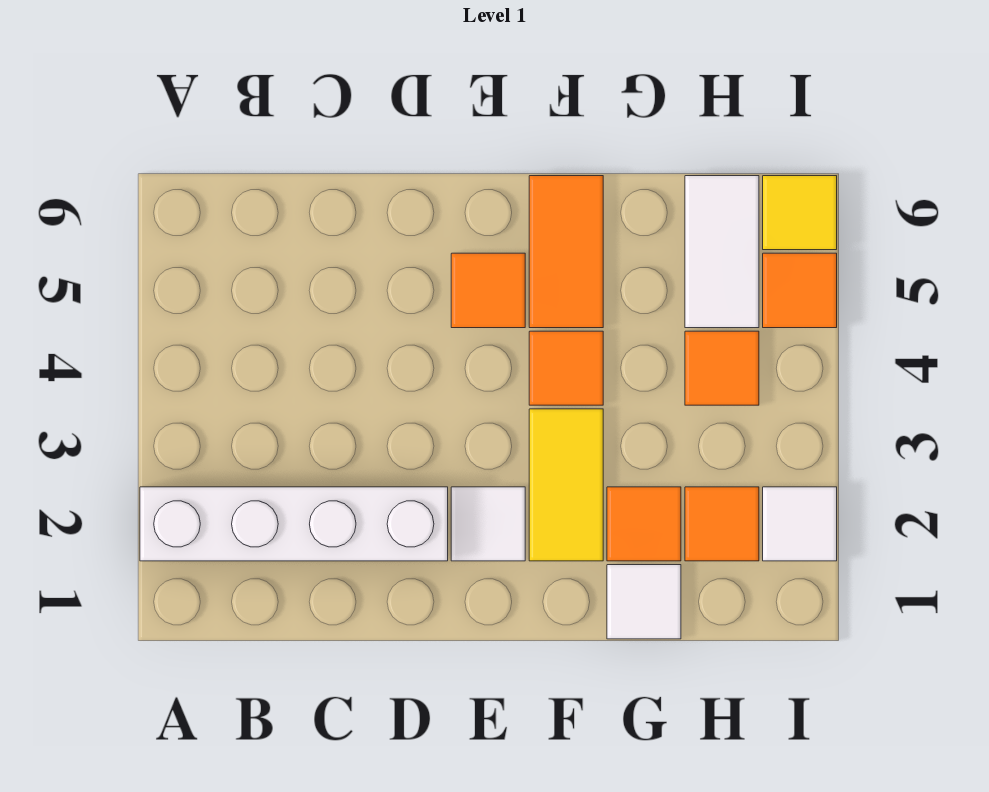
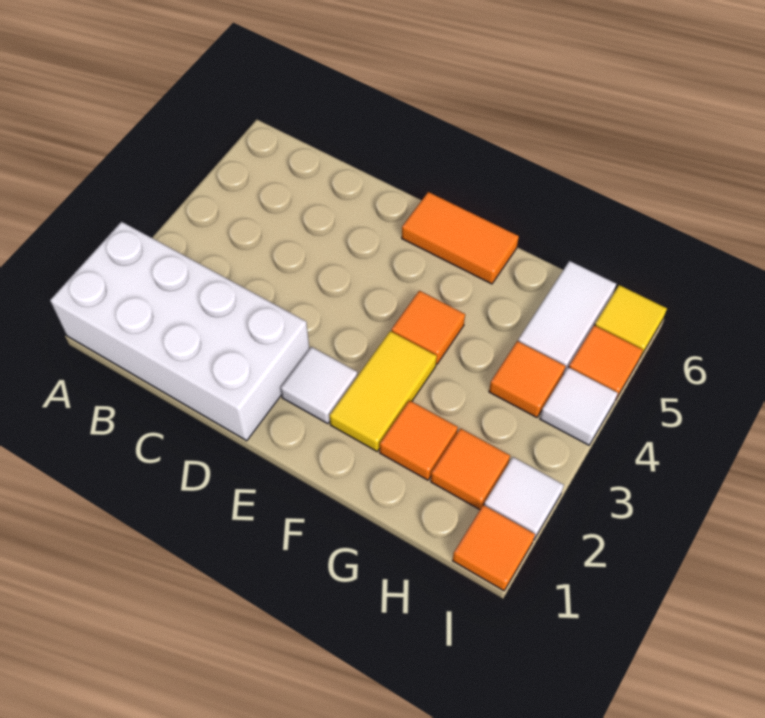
white brick A2:D2 level 1 -> white brick A1:D2 level 1
orange tile E5 level 1 -> orange tile I1 level 1
orange tile F5:F6 level 1 -> orange tile E6:F6 level 1
white tile G1 level 1 -> white tile I4 level 1

